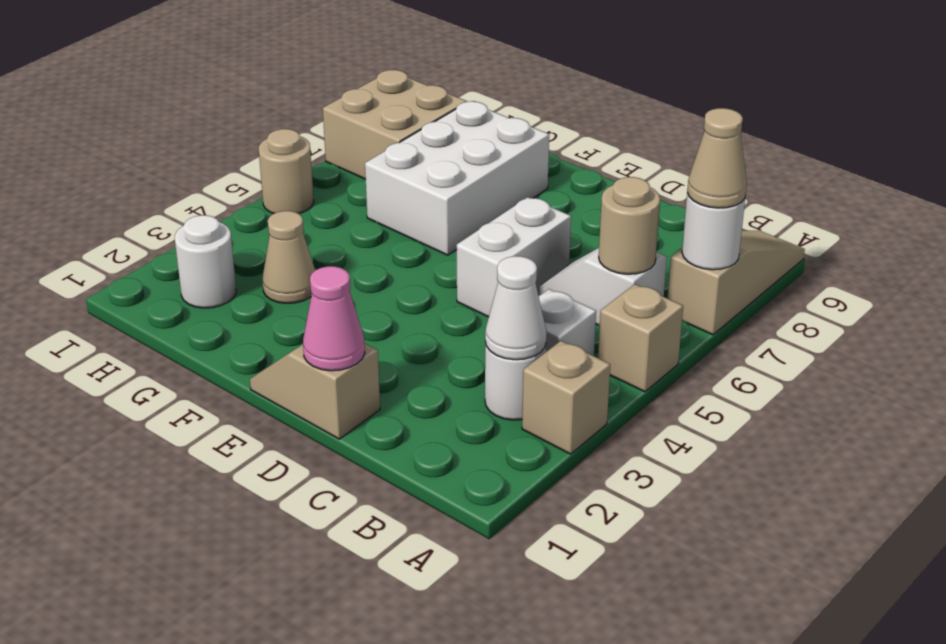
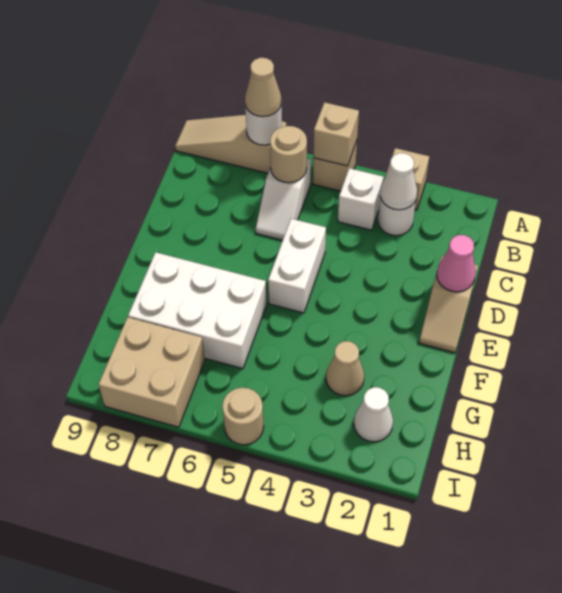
none -> tan brick A5 level 2
white brick D5:D6 level 1 -> white brick D5:E5 level 1
white round brick H2 level 1 -> white cone H2 level 1

